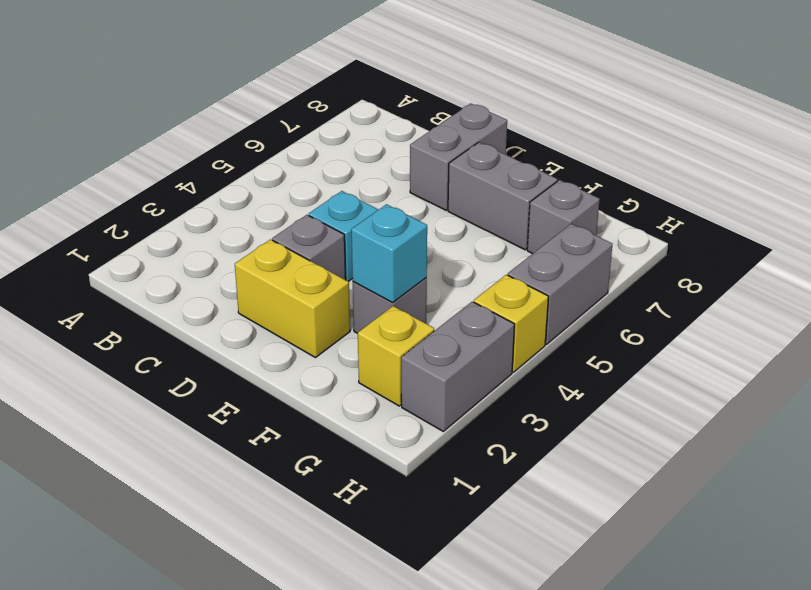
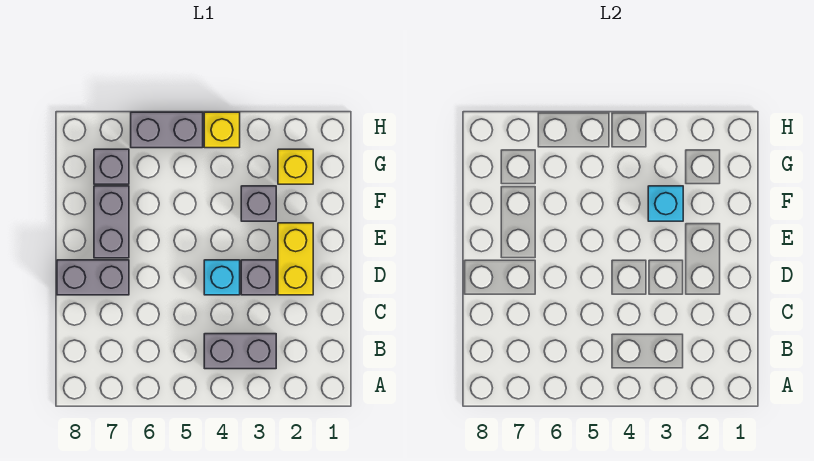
grey brick H2:H3 level 1 -> grey brick B3:B4 level 1

